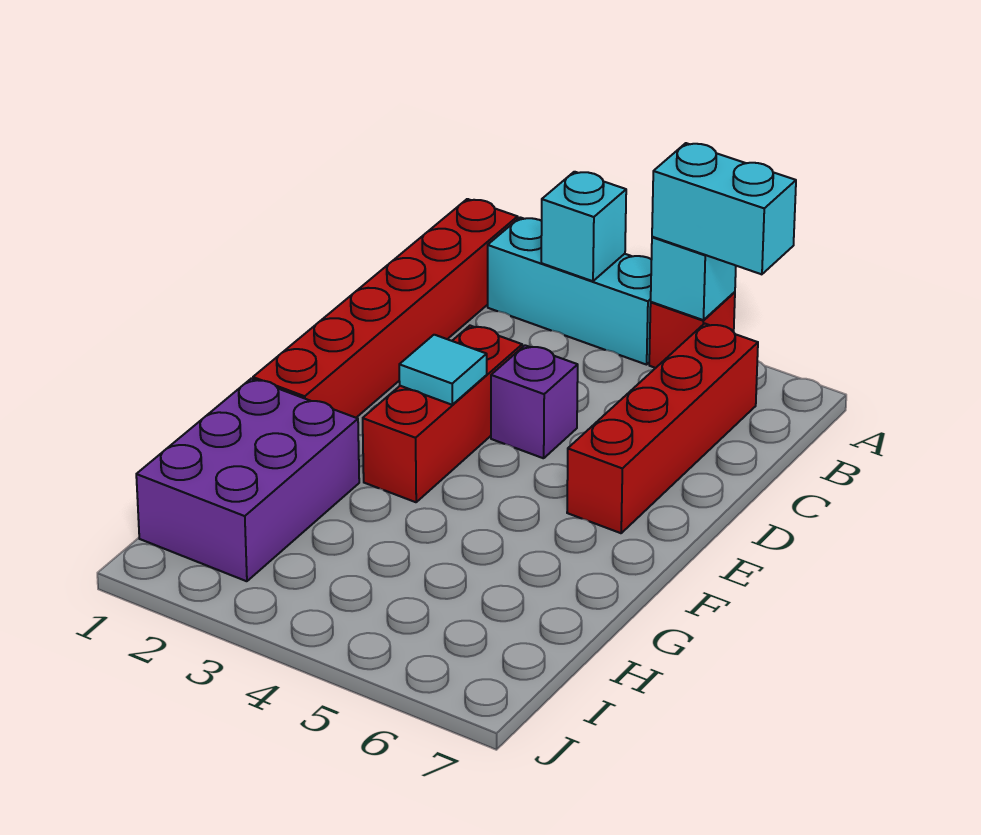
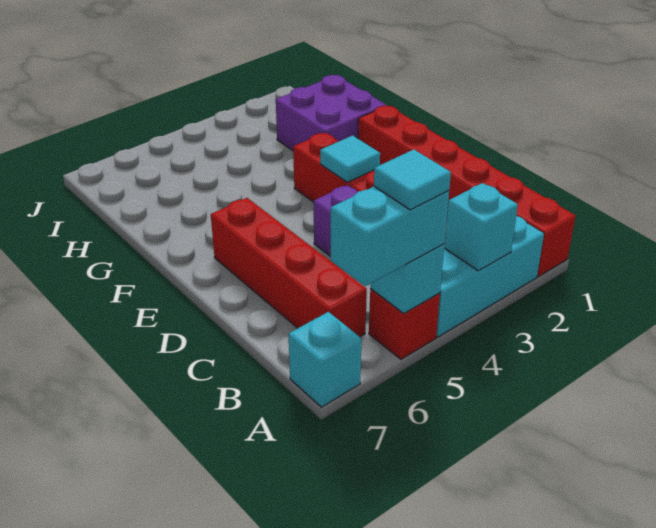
none -> cyan tile A5 level 4
none -> cyan brick A7 level 1
purple brick G1:I2 level 1 -> purple brick G1:H2 level 1

